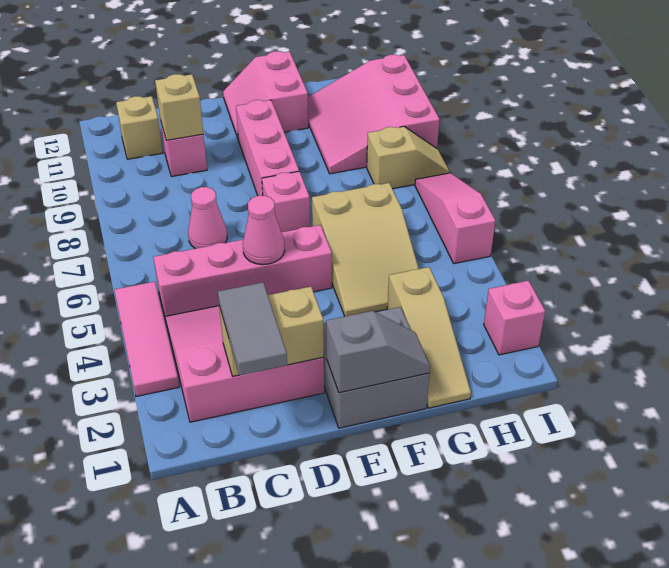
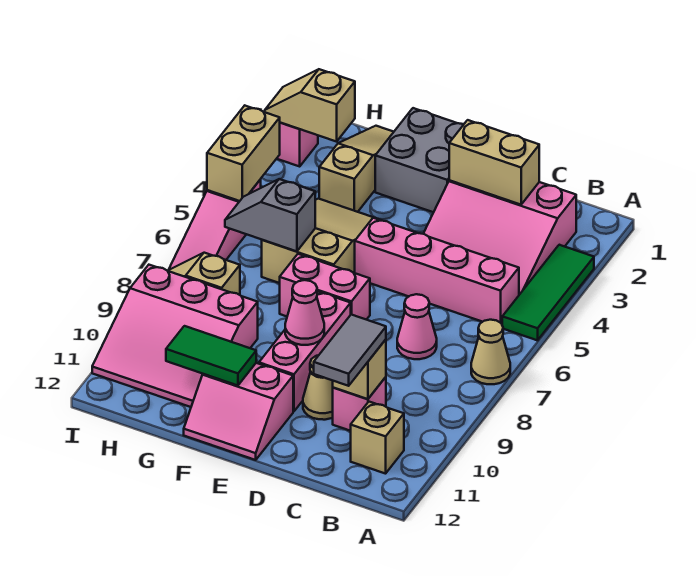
pink tile A3:A5 level 1 -> green tile A3:A5 level 1
none -> tan cone A7 level 1
grey tile C1:C2 level 3 -> grey tile C10:C11 level 3
pink cone D5 level 2 -> pink cone E9 level 2
none -> tan cone D10 level 1
grey slope E1:F1 level 2 top E -> grey slope G6:H6 level 2 top G
pink brick E7 level 1 -> pink brick E7:F7 level 1
pink slope E11:F12 level 1 top F -> pink slope E11:F12 level 1 top 11
none -> green tile F11:G11 level 2
pink slope G9:I11 level 1 top I -> pink slope G9:I11 level 1 top 9
none -> tan slope H2:I2 level 2 top H
none -> tan brick I4:I5 level 2

